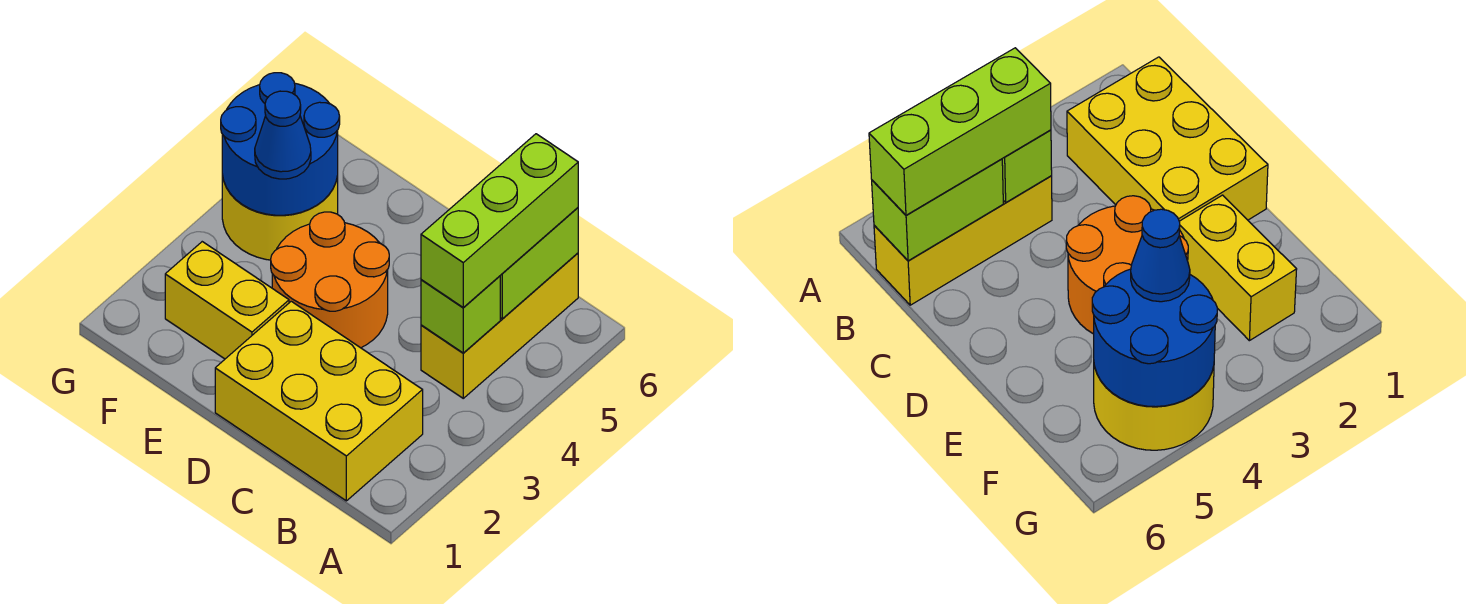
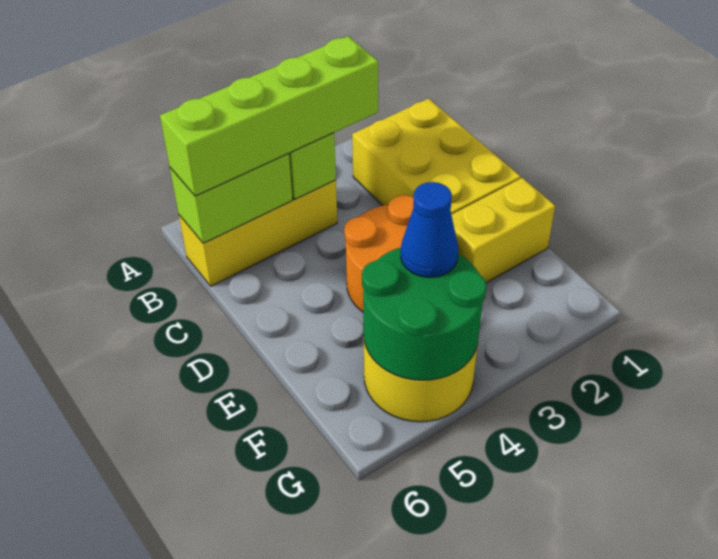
lime brick B4:B6 level 3 -> lime brick B3:B6 level 3
yellow brick E2:F2 level 1 -> yellow brick E1:E2 level 1
blue round brick F4:G5 level 2 -> green round brick F4:G5 level 2

